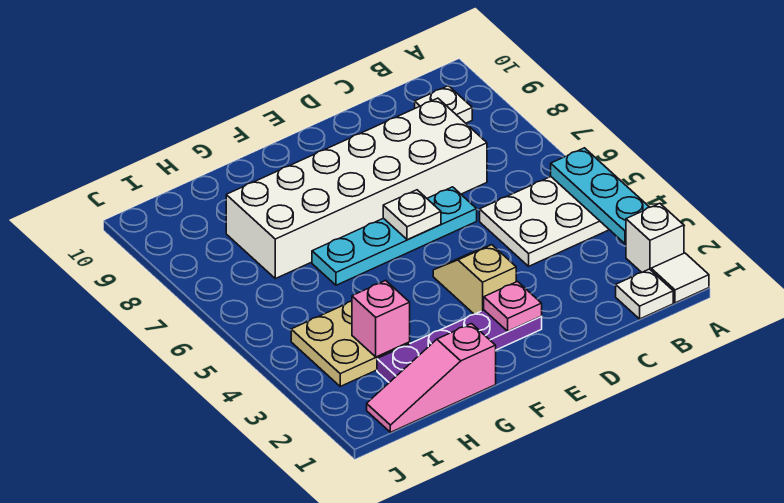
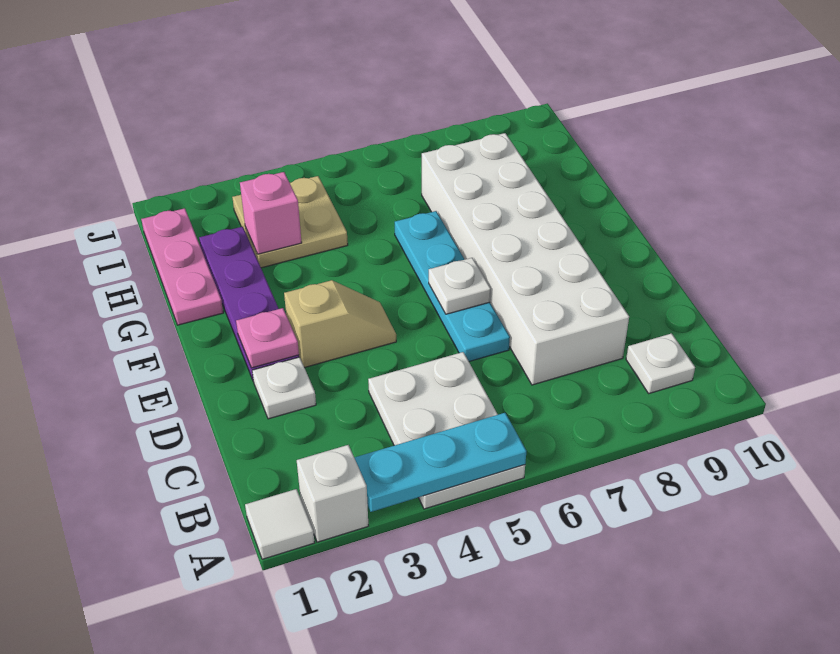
white plate B1 level 1 -> white plate D2 level 1
pink slope G1:I1 level 1 top G -> pink plate G1:I1 level 1

